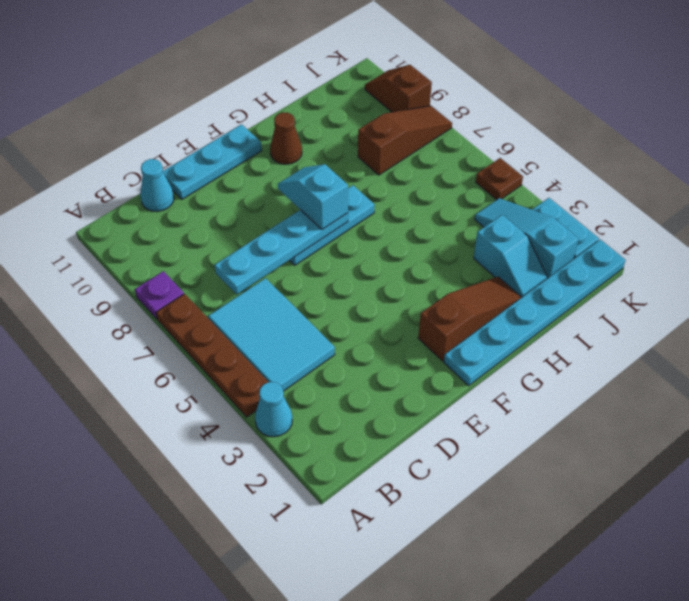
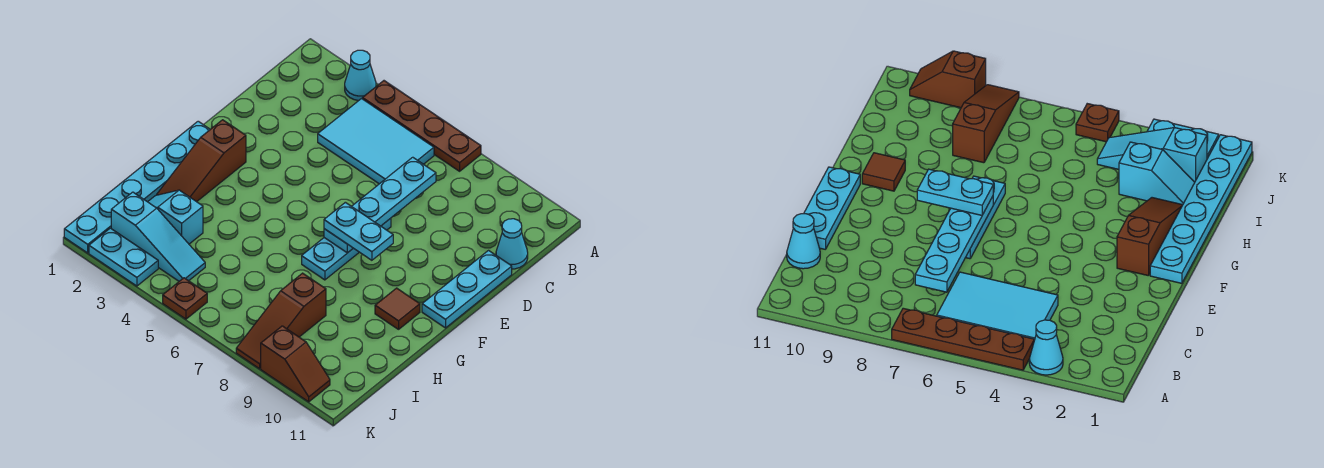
purple plate A8 level 1 -> none
cyan slope F7:F8 level 3 top 7 -> cyan plate F7:F8 level 3
brown cone G10 level 1 -> brown tile G10 level 1

